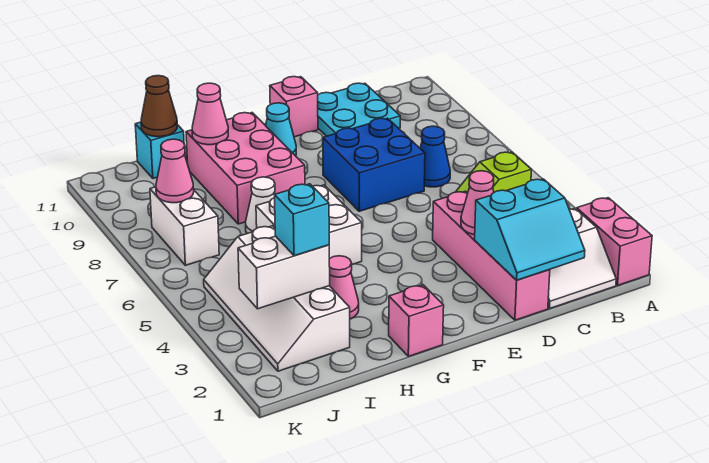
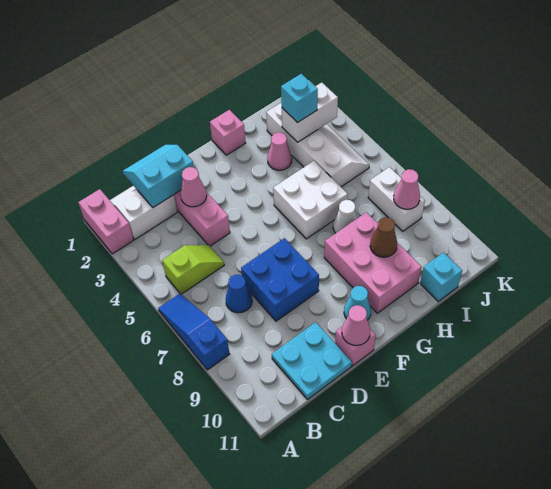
none -> blue slope A6:A8 level 1 top 8
pink cone H10 level 2 -> pink cone E11 level 2
brown cone I11 level 2 -> brown cone H9 level 2

